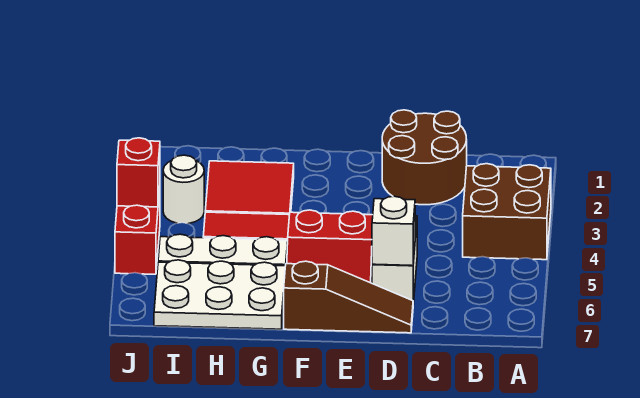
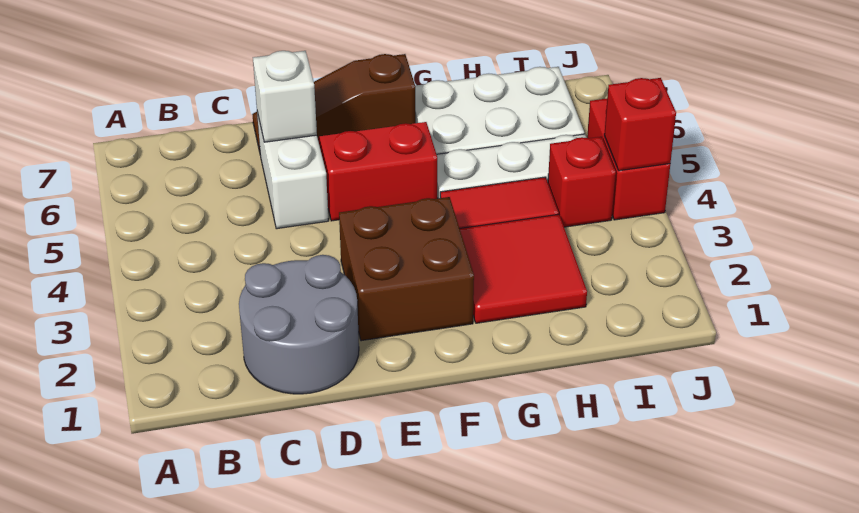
brown brick A3:B4 level 1 -> brown brick E2:F3 level 1
brown round brick C1:D2 level 1 -> grey round brick C1:D2 level 1
white round brick I3 level 1 -> none
none -> red brick I4 level 1

